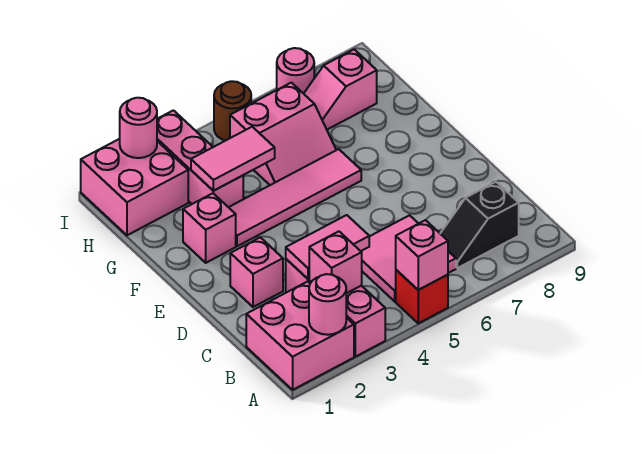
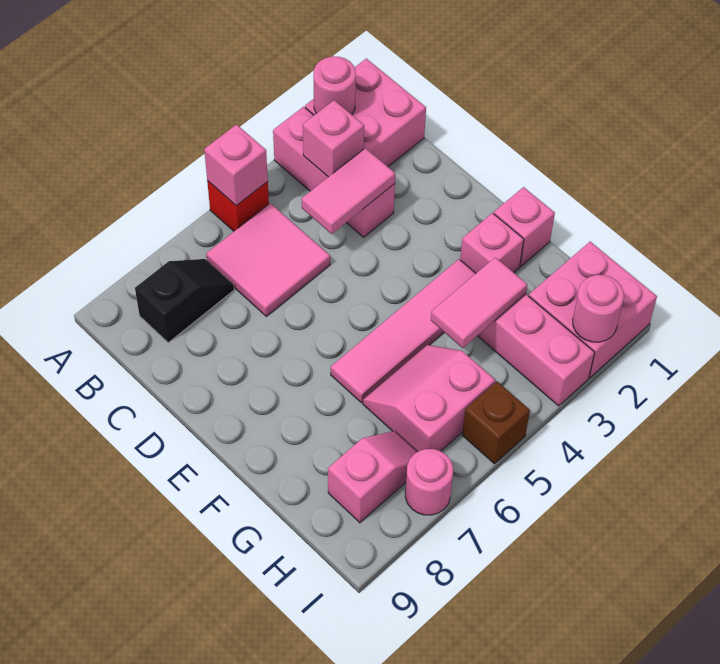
pink brick D2 level 1 -> pink brick F1 level 1
brown round brick I5 level 1 -> brown brick I5 level 1

